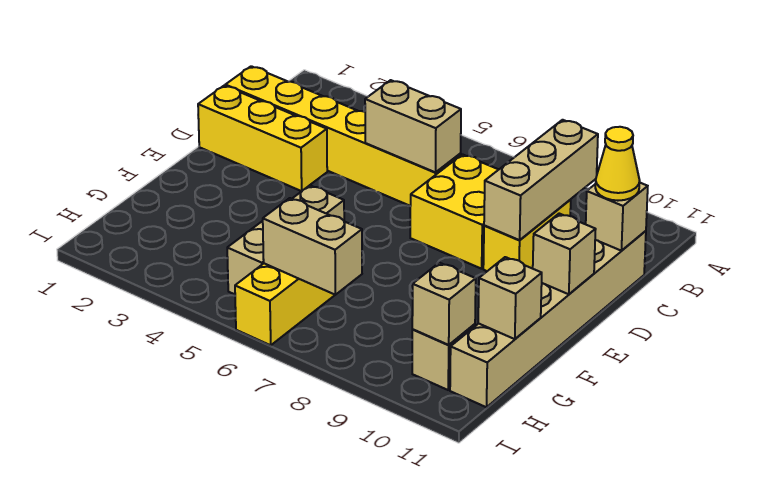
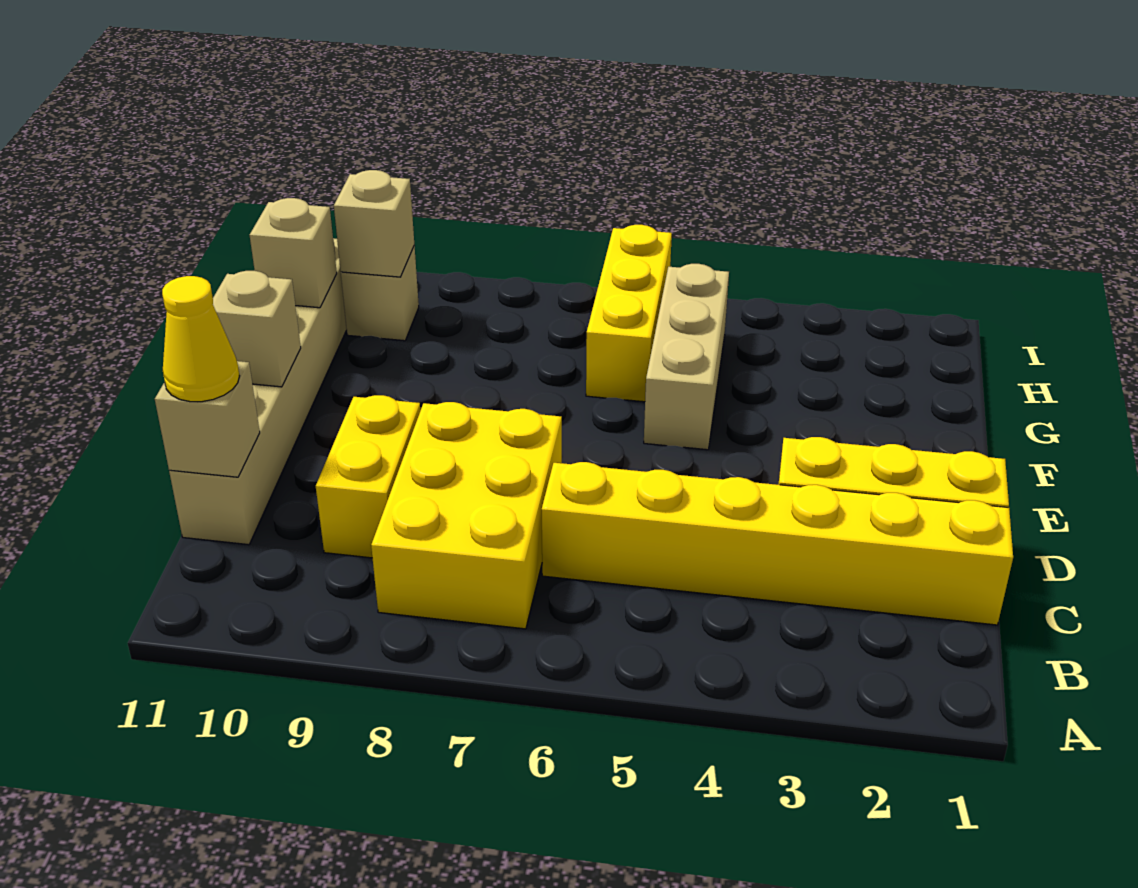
tan brick B9:D9 level 2 -> none
tan brick C5:C6 level 2 -> none
yellow brick C7:D8 level 1 -> yellow brick B7:D8 level 1
tan brick H6:H7 level 2 -> none

